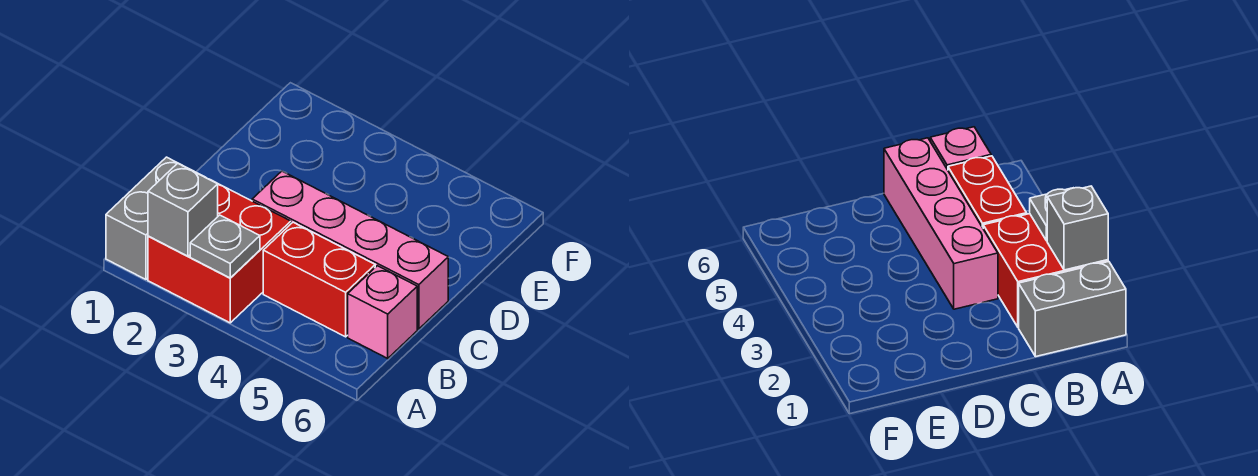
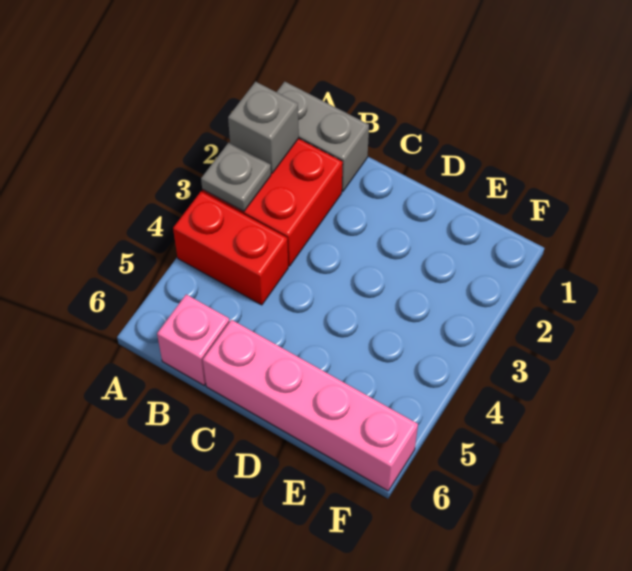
red brick B4:B5 level 1 -> red brick A4:B4 level 1
pink brick C3:C6 level 1 -> pink brick C6:F6 level 1

